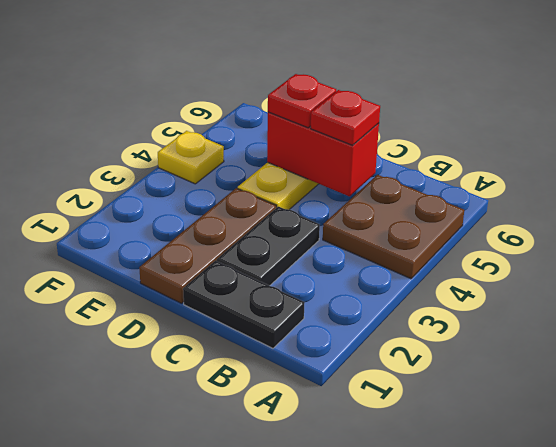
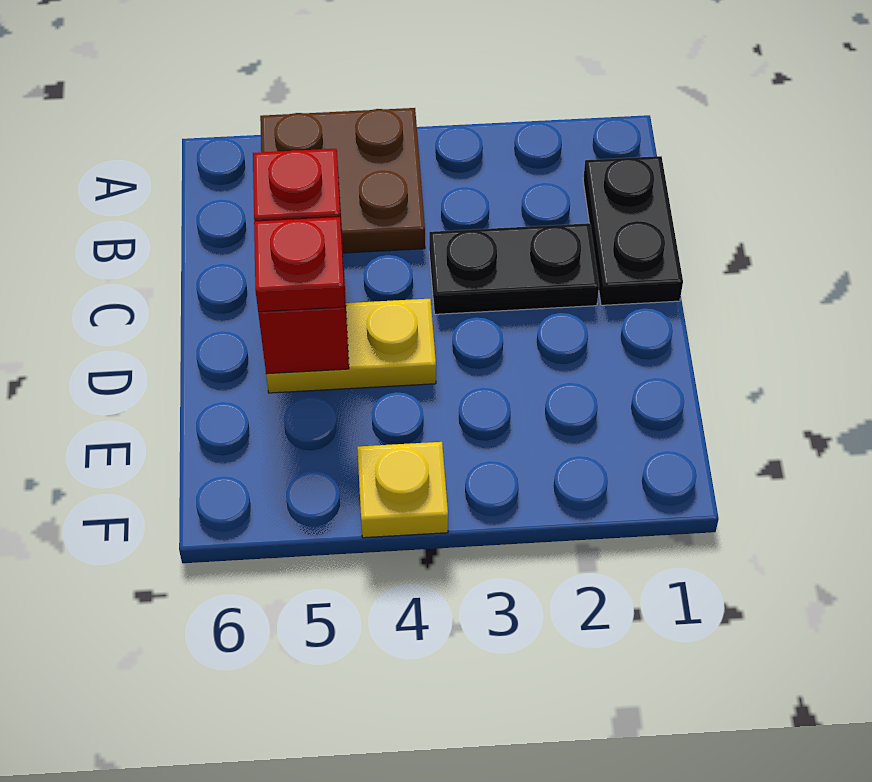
brown plate D1:D3 level 1 -> none

